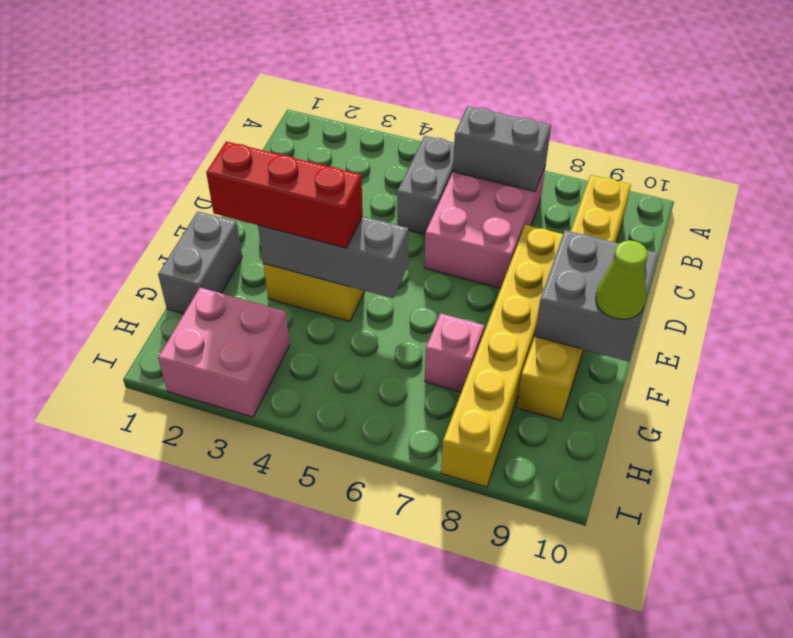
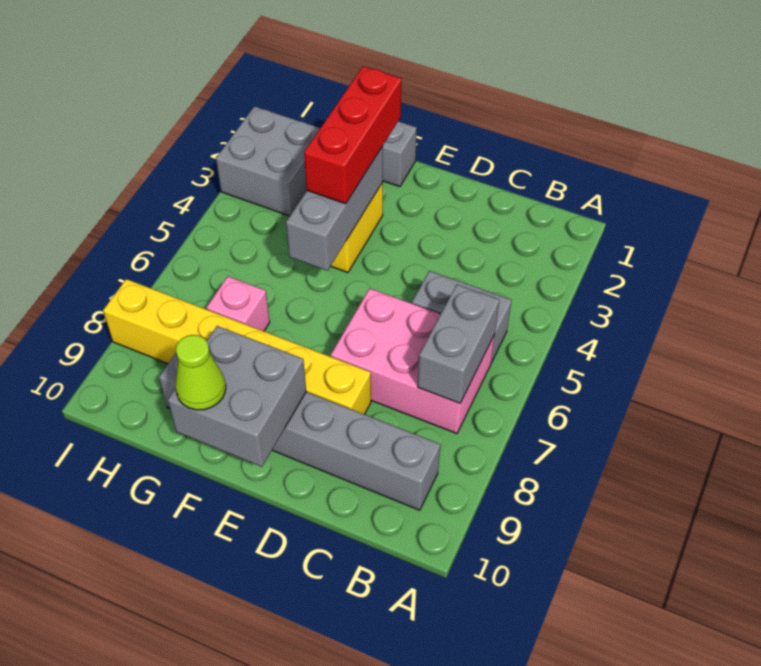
yellow brick B9:G9 level 1 -> grey brick B9:G9 level 1
pink brick H2:I3 level 1 -> grey brick H2:I3 level 1

